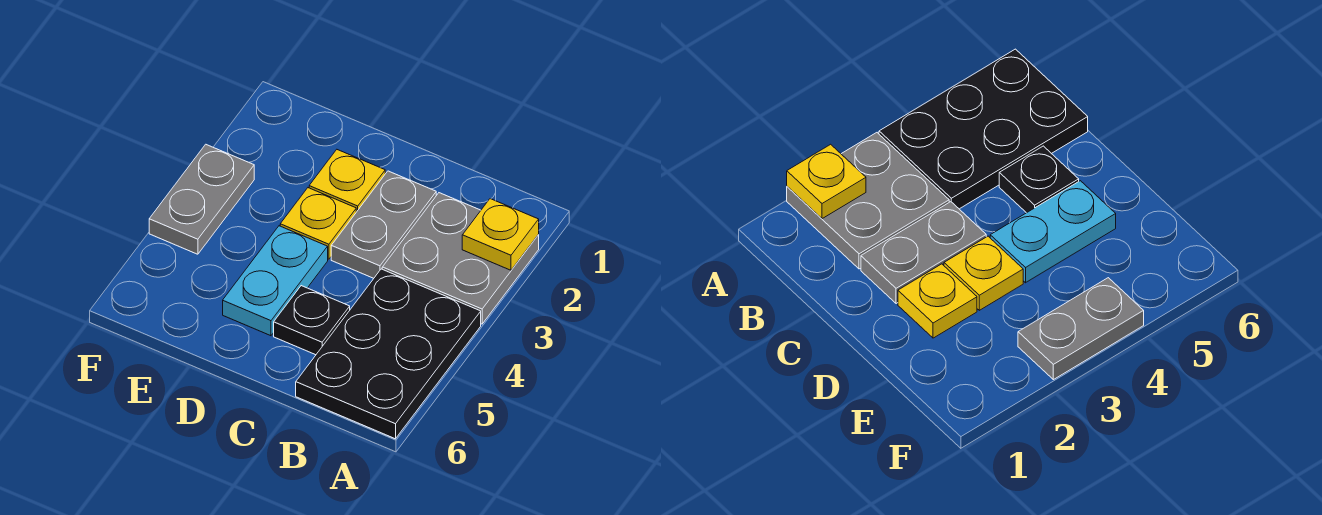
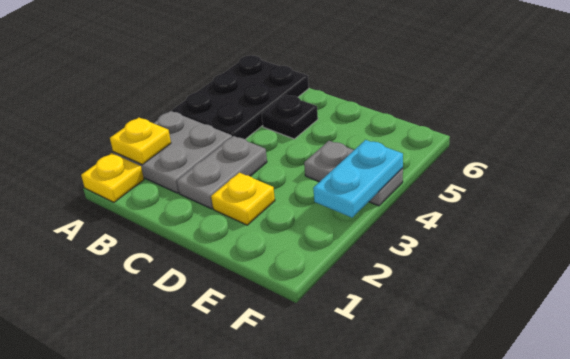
yellow plate D3 level 1 -> yellow plate A1 level 1
cyan plate D4:D5 level 1 -> cyan plate F3:F4 level 2
grey plate F3:F4 level 1 -> grey plate E4:F4 level 1

